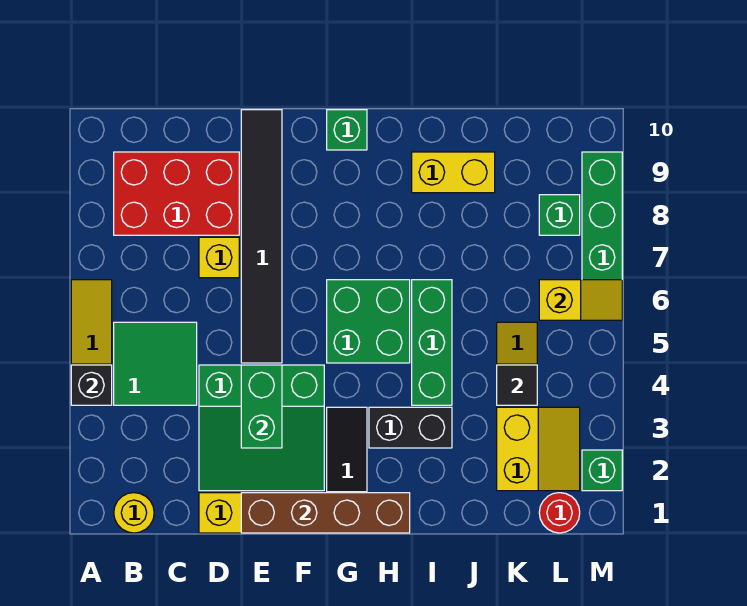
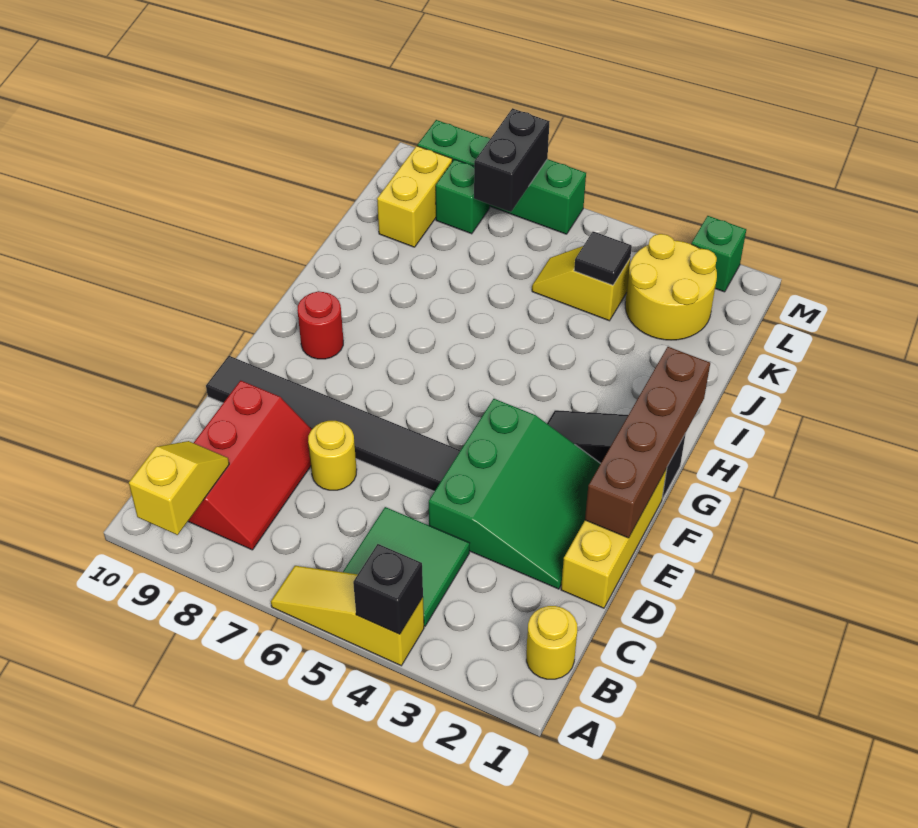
red brick B8:D9 level 1 -> red slope B8:D9 level 1 top 9
yellow brick D7 level 1 -> yellow round brick D7 level 1
green brick E3:E4 level 2 -> none
green brick G5:H6 level 1 -> none
green brick G10 level 1 -> none
black brick H3:I3 level 1 -> black brick L7:M7 level 2
green brick I4:I6 level 1 -> none
yellow brick I9:J9 level 1 -> yellow brick K9:L9 level 1
yellow slope K2:L3 level 1 top K -> yellow round brick K2:L3 level 1
red round brick L1 level 1 -> red round brick G9 level 1
yellow slope L6:M6 level 2 top L -> yellow slope A9:B9 level 2 top A

